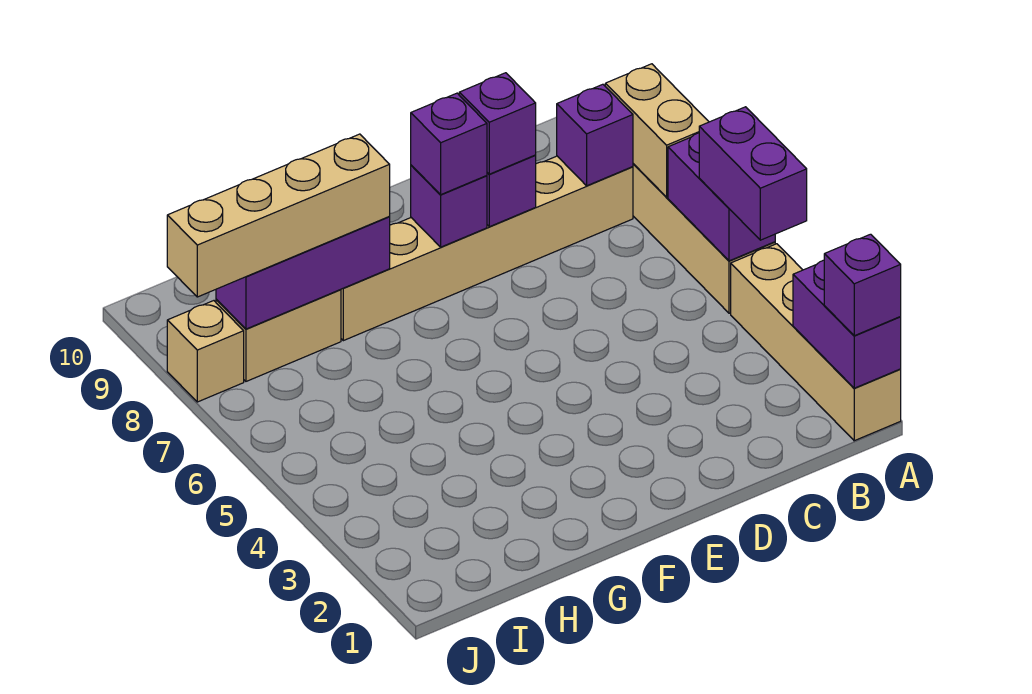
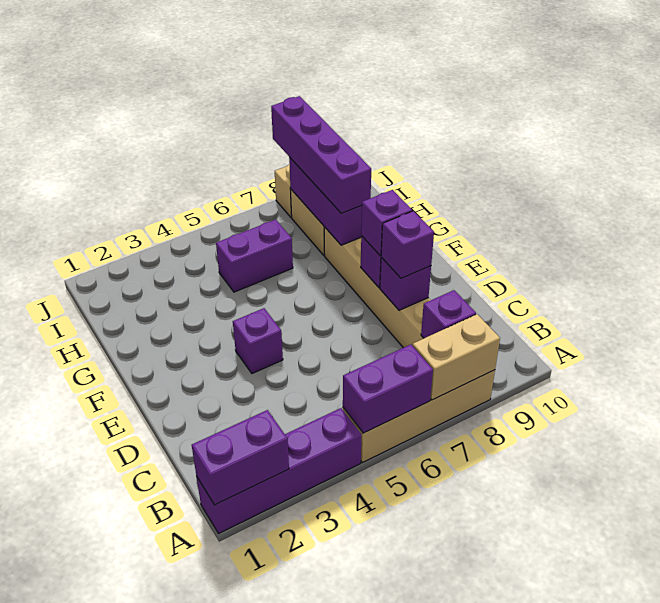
tan brick A1:A4 level 1 -> purple brick A1:A4 level 1
purple brick A1 level 3 -> purple brick E4 level 1
purple brick A4:A5 level 3 -> purple brick H5:H6 level 1
tan brick G8:J8 level 3 -> purple brick G8:J8 level 3

